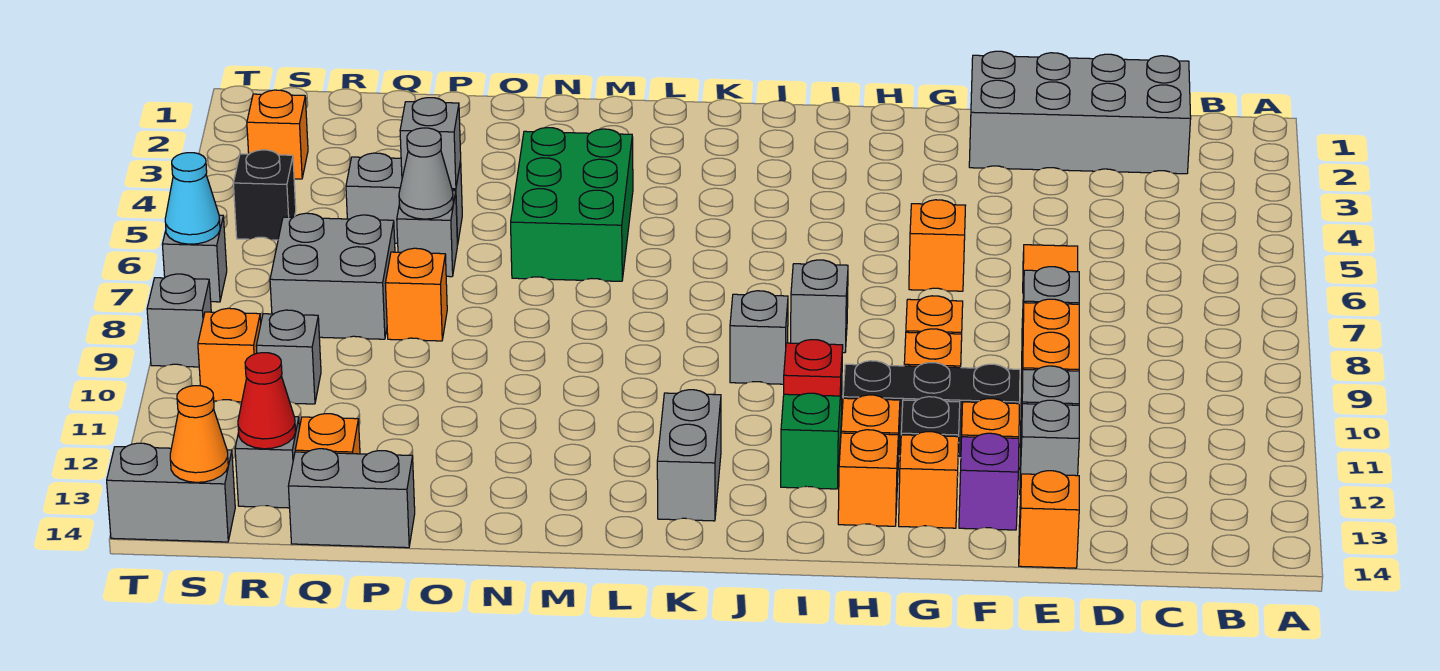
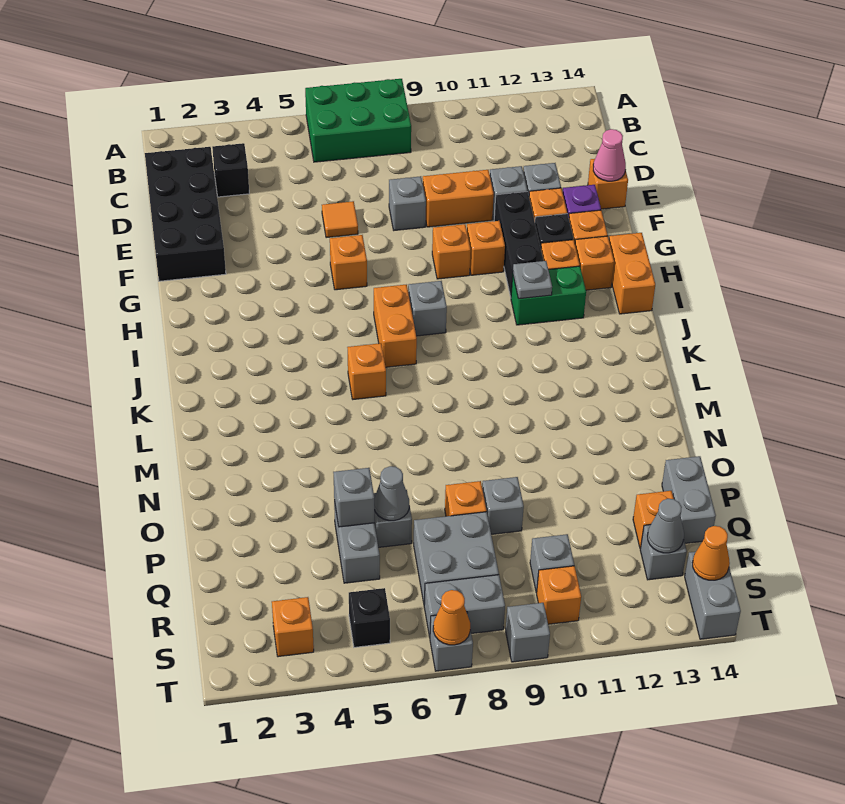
grey brick C1:F2 level 1 -> black brick C1:F2 level 1
none -> black brick C3 level 1
none -> pink cone E14 level 2
none -> orange brick H14:I14 level 1
none -> orange brick I7:J7 level 1
red plate I11 level 2 -> grey plate I11 level 2
grey brick J9 level 1 -> grey brick P9 level 1
none -> orange brick K6 level 1
grey brick K12:K13 level 1 -> grey brick S7:S8 level 1
green brick M4:N6 level 1 -> green brick A6:B8 level 1
red cone R13 level 2 -> grey cone R13 level 2
cyan cone T7 level 2 -> orange cone T7 level 2

